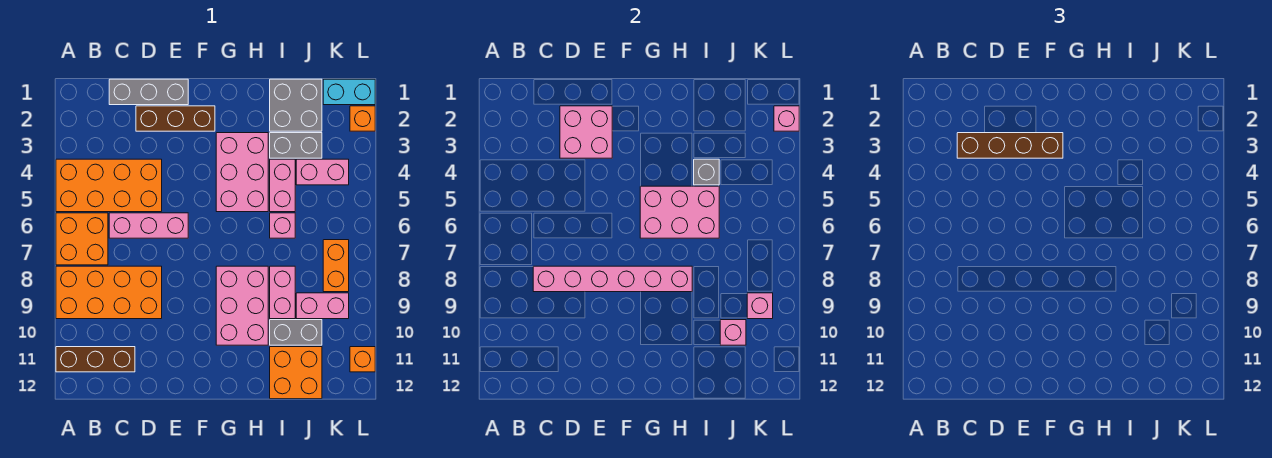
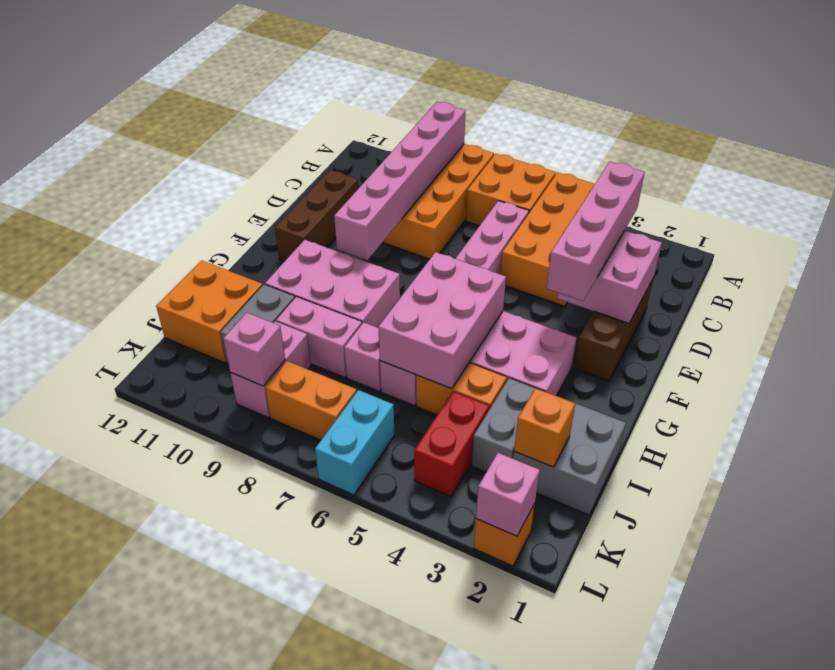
brown brick A11:C11 level 1 -> brown brick D11:F11 level 1
grey brick C1:E1 level 1 -> none
brown brick C3:F3 level 3 -> pink brick C3:F3 level 3
pink brick C8:H8 level 2 -> pink brick A9:F9 level 2
pink brick I4:I5 level 1 -> orange brick I4:I5 level 1
grey brick I4 level 2 -> none
pink brick J4:K4 level 1 -> red brick J4:K4 level 1
pink brick J10 level 2 -> pink brick I7 level 1
cyan brick K1:L1 level 1 -> cyan brick K6:L6 level 1
orange brick L11 level 1 -> orange brick J2 level 2

